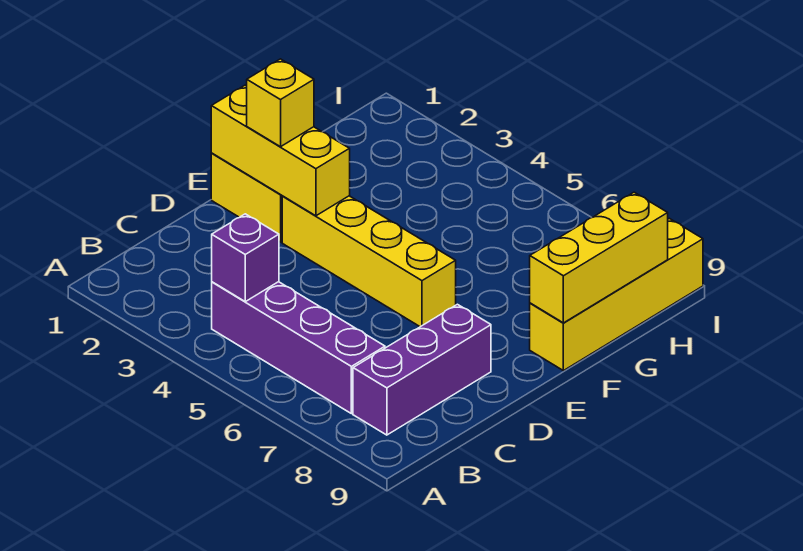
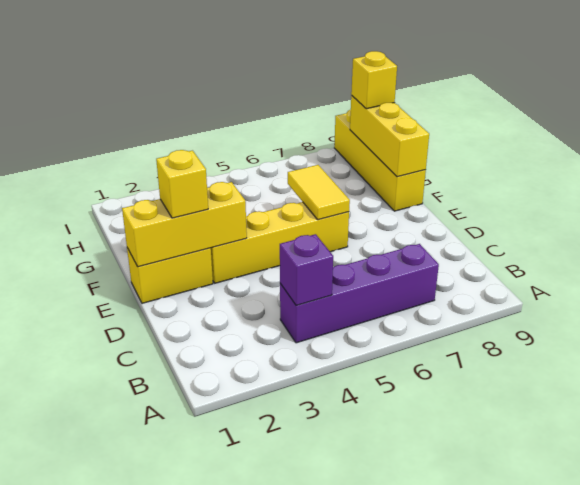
purple brick B8:D8 level 1 -> none
none -> yellow tile E6:F6 level 2
none -> yellow brick H9 level 3

